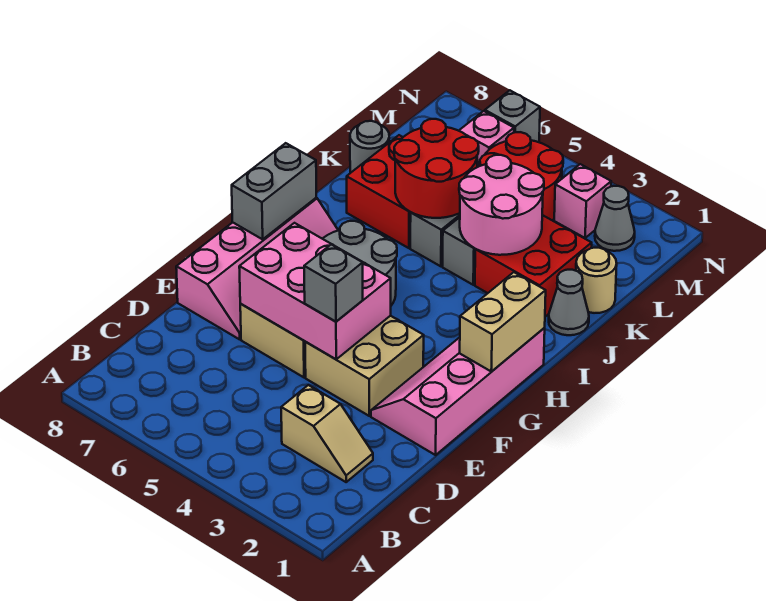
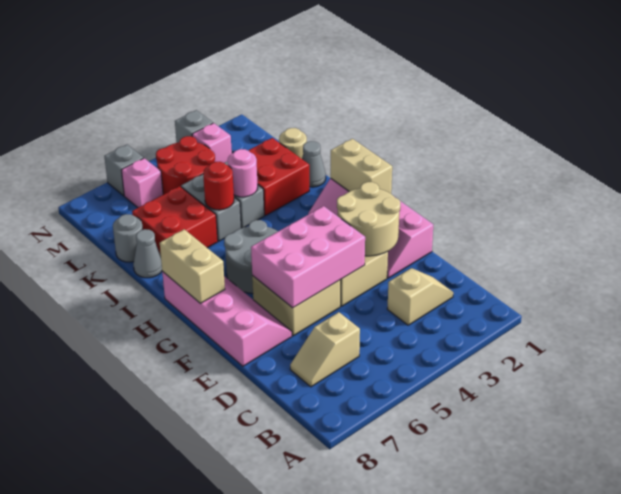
none -> tan slope C6:C7 level 1 top 6
none -> tan round brick E2:F3 level 2
grey brick E4 level 3 -> grey brick N3 level 1
grey brick G8:H8 level 2 -> tan brick G8:H8 level 2
pink round brick J3:K4 level 2 -> pink round brick J4 level 2
red round brick J5:K6 level 2 -> red round brick J5 level 2
grey cone M2 level 1 -> grey cone J8 level 1

